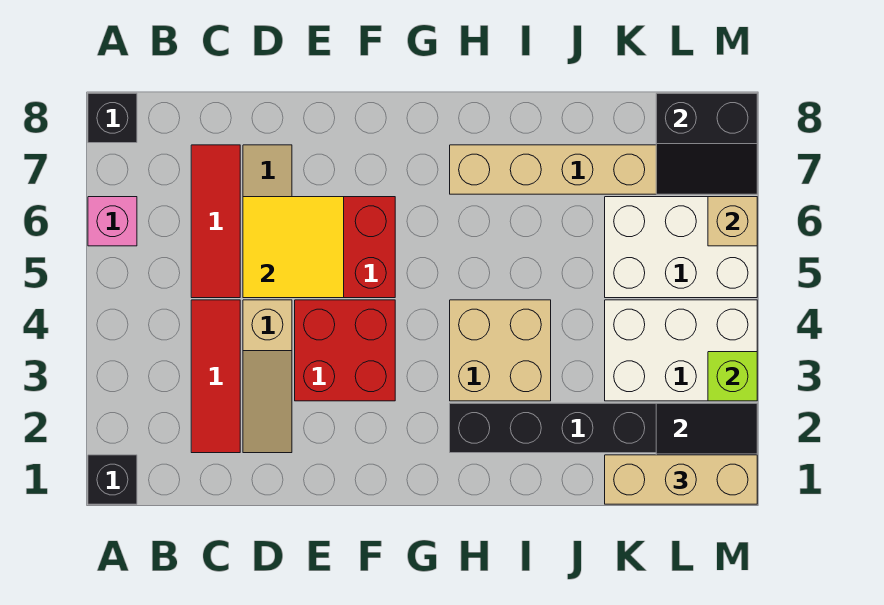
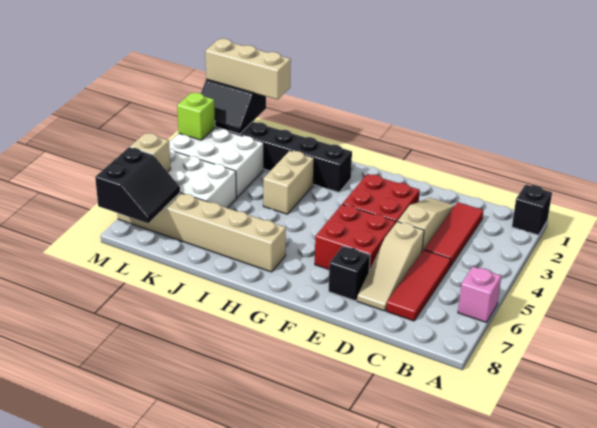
black brick A8 level 1 -> black brick E7 level 1
yellow tile D5:E6 level 2 -> none
tan brick H3:I4 level 1 -> tan brick I3:I4 level 1
black slope L7:M8 level 2 top 8 -> black slope L7:M8 level 2 top M

